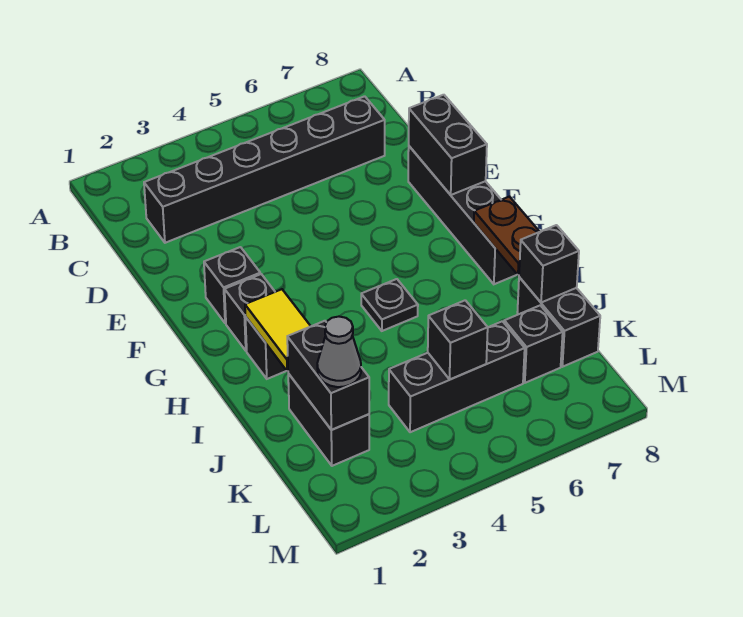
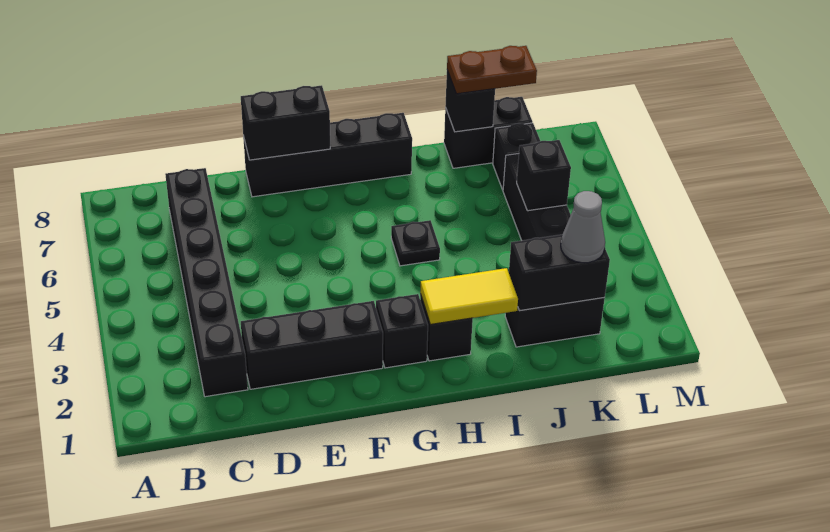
black brick F2 level 1 -> black brick D2:F2 level 1
brown plate H8:I8 level 2 -> brown plate J8:K8 level 3

